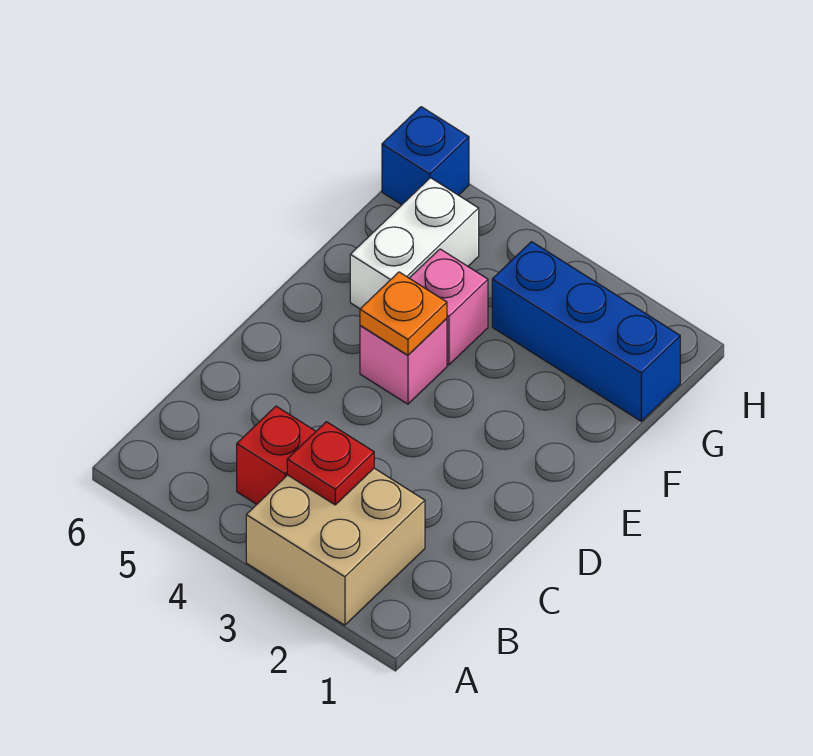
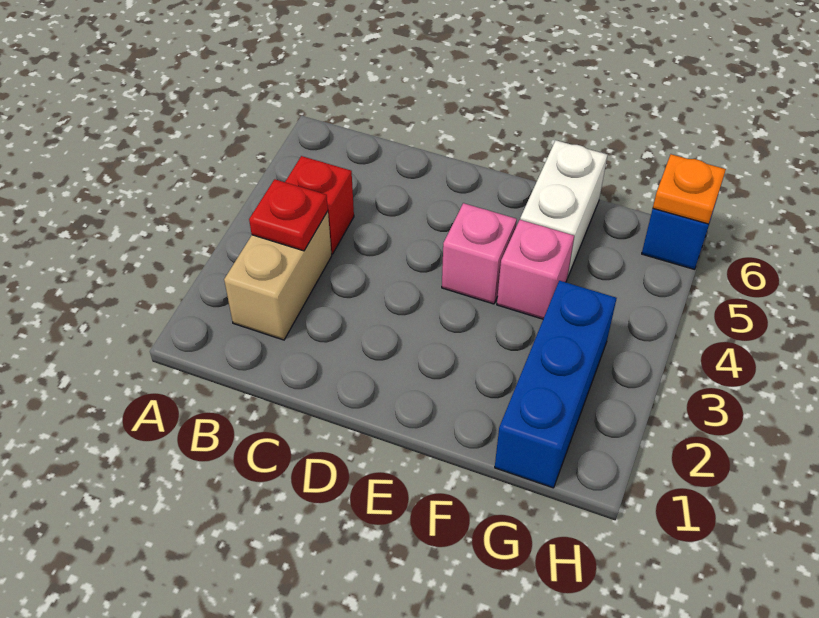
tan brick A2:B3 level 1 -> tan brick B2:B3 level 1
orange plate E4 level 2 -> orange plate H6 level 2
white brick F5:G5 level 1 -> white brick F5:F6 level 1

